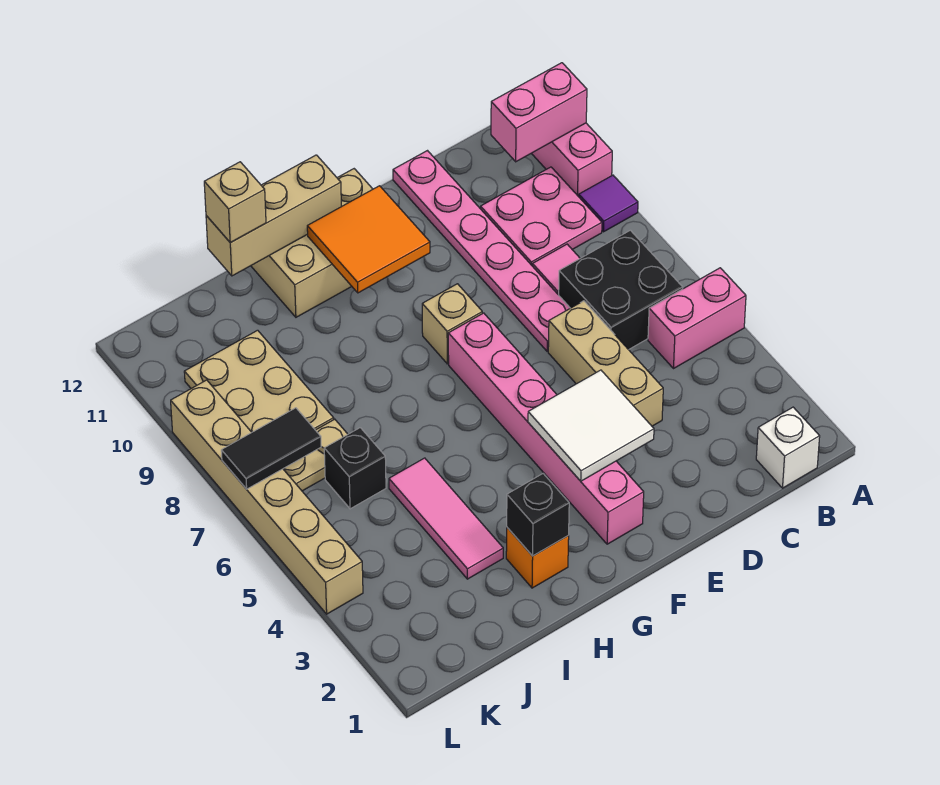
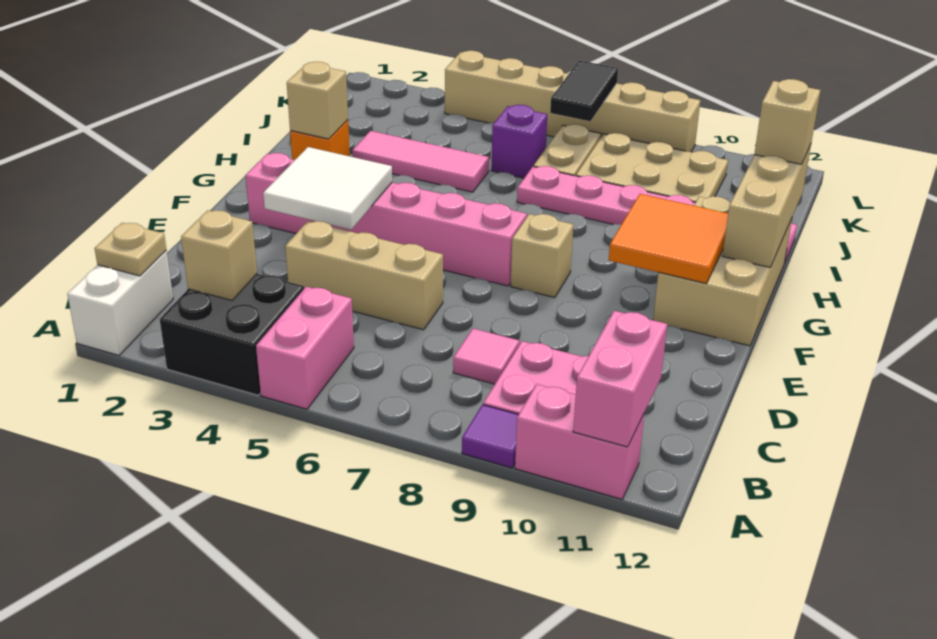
white brick B1 level 1 -> white brick A1:B1 level 1
none -> tan plate B1 level 2
none -> tan brick B3 level 2
black brick B6:C7 level 1 -> black brick A3:B4 level 1
pink plate D7:D12 level 1 -> pink plate I7:I12 level 1
black brick H2 level 2 -> tan brick H2 level 2
black brick J6 level 1 -> purple brick J6 level 1

